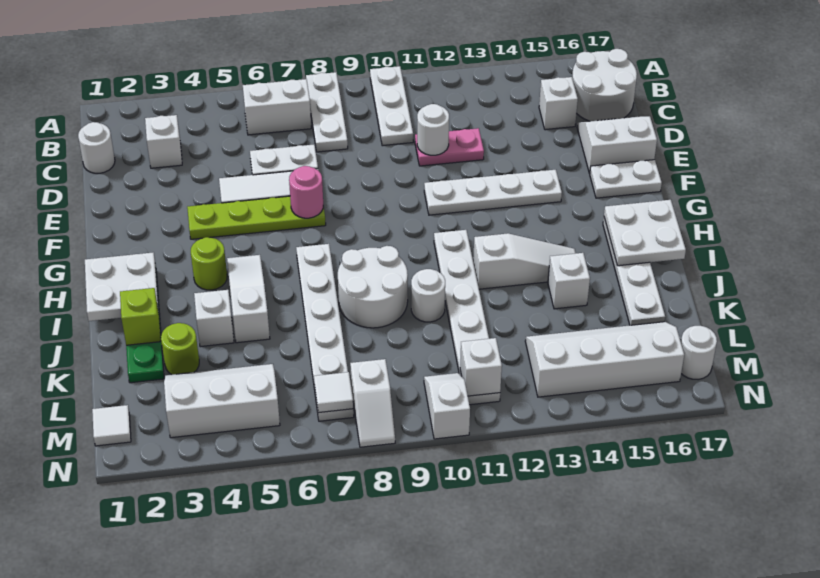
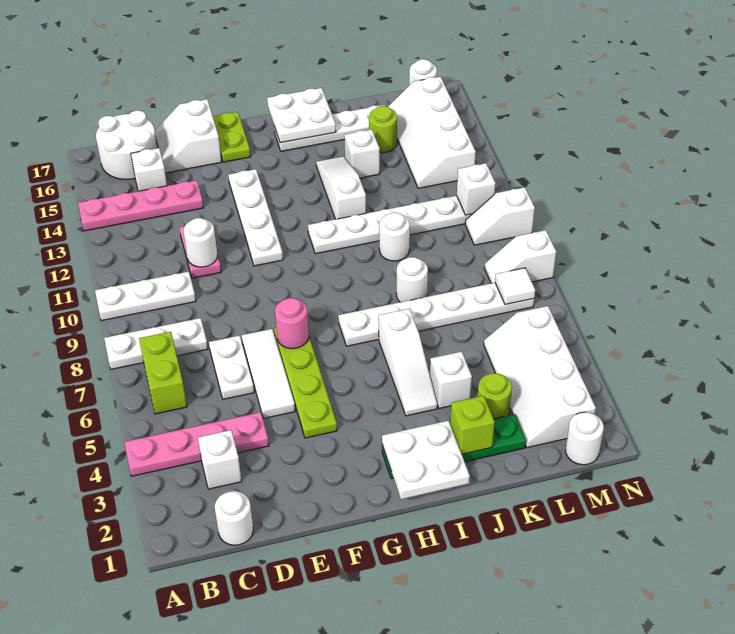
none -> pink plate A4:D4 level 1
none -> pink plate A14:D14 level 1
white brick B6:B7 level 1 -> lime brick B6:B7 level 1
white plate F16:F17 level 1 -> lime plate F16:F17 level 1
lime round brick H4 level 1 -> lime round brick K15 level 1
white slope H5:J5 level 1 top J -> white slope I4:I6 level 1 top 6
white round brick I8:J9 level 1 -> white round brick J8 level 1
white slope L3:M5 level 1 top M -> white slope L2:M5 level 1 top M
white tile M1 level 1 -> white round brick M1 level 1
white slope M8:N8 level 1 top M -> white slope M8:N8 level 1 top N

